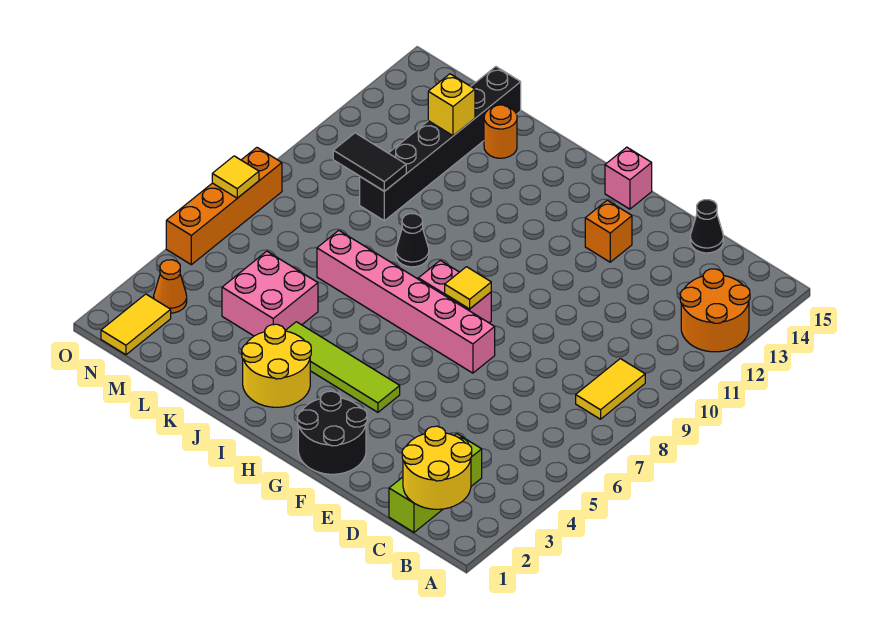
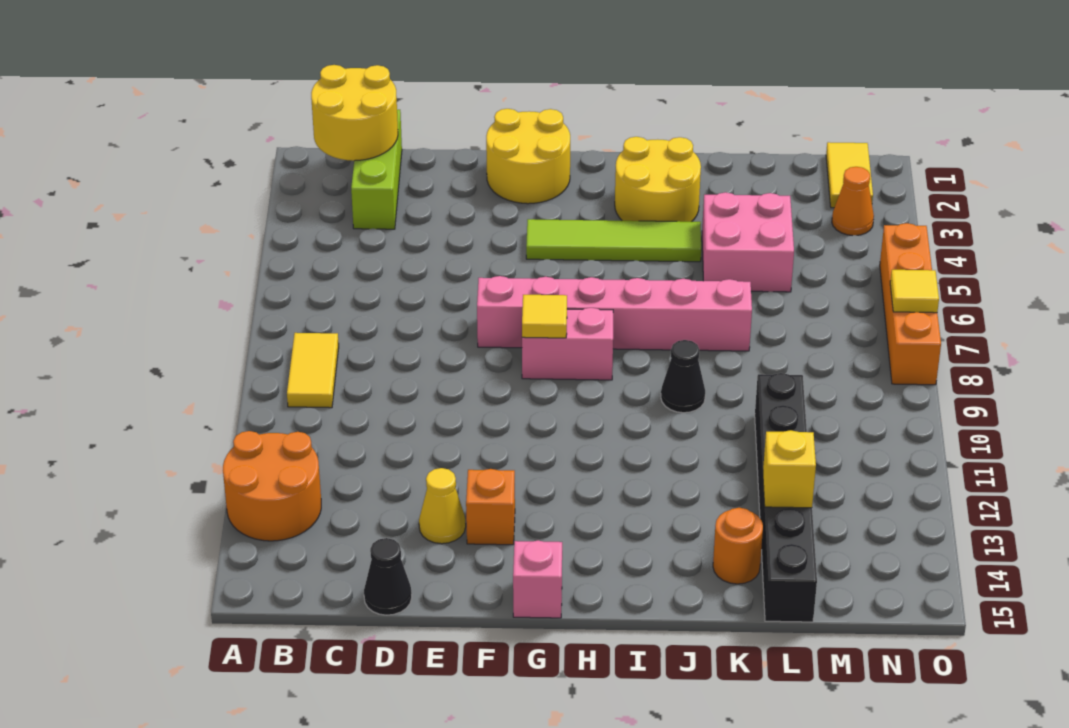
none -> yellow cone E13 level 1
black round brick F1:G2 level 1 -> yellow round brick F1:G2 level 1
black tile L10:M10 level 2 -> none

